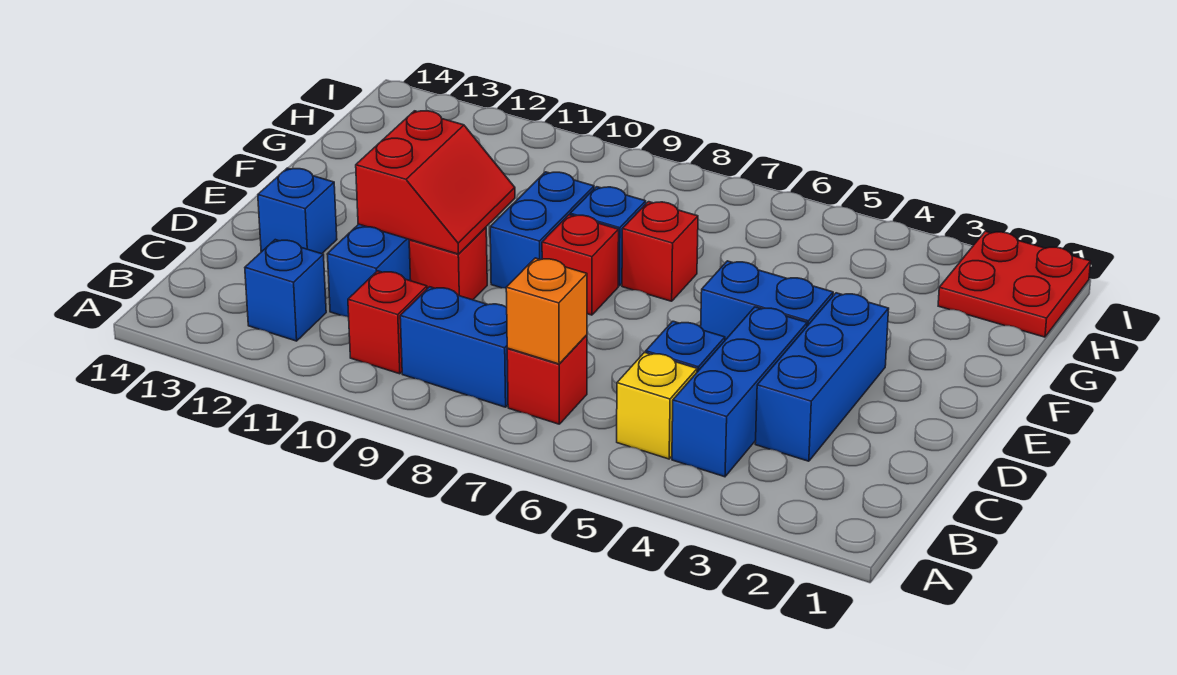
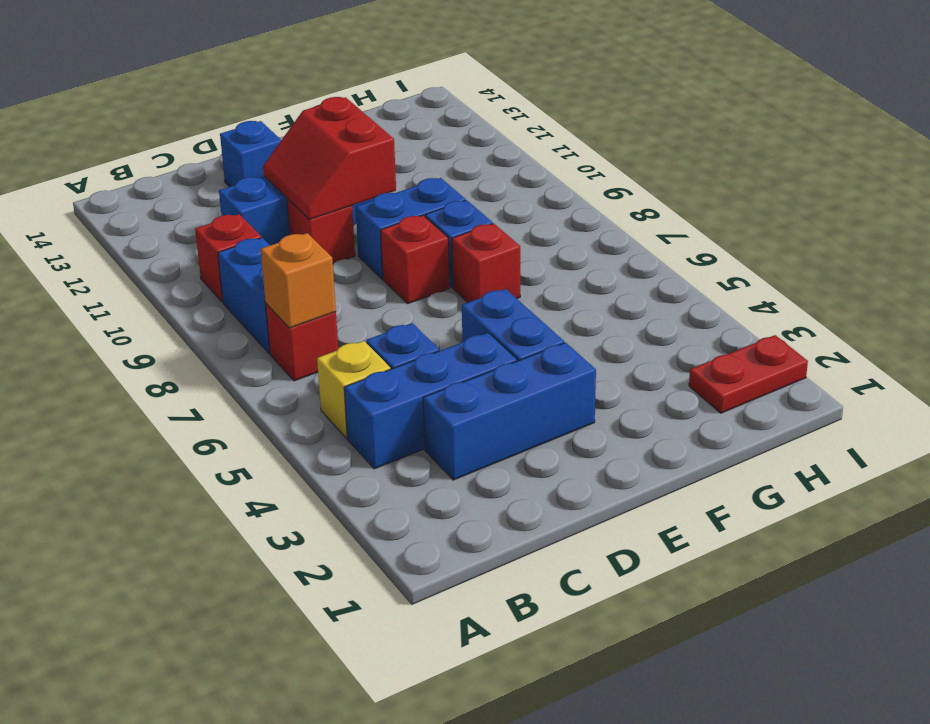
blue brick B12 level 1 -> none
red slope D10:E11 level 2 top 11 -> red slope D10:E11 level 2 top E
red plate H1:I2 level 1 -> red plate H2:I2 level 1

